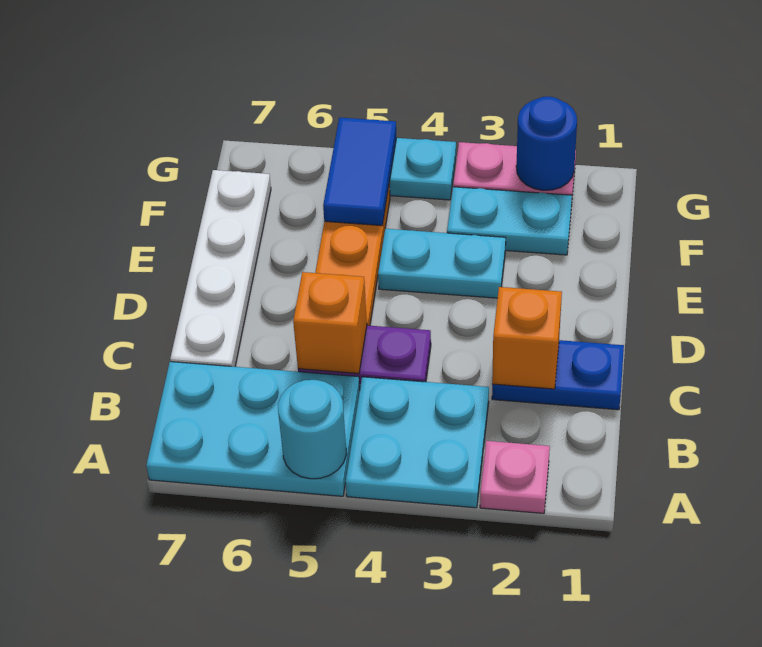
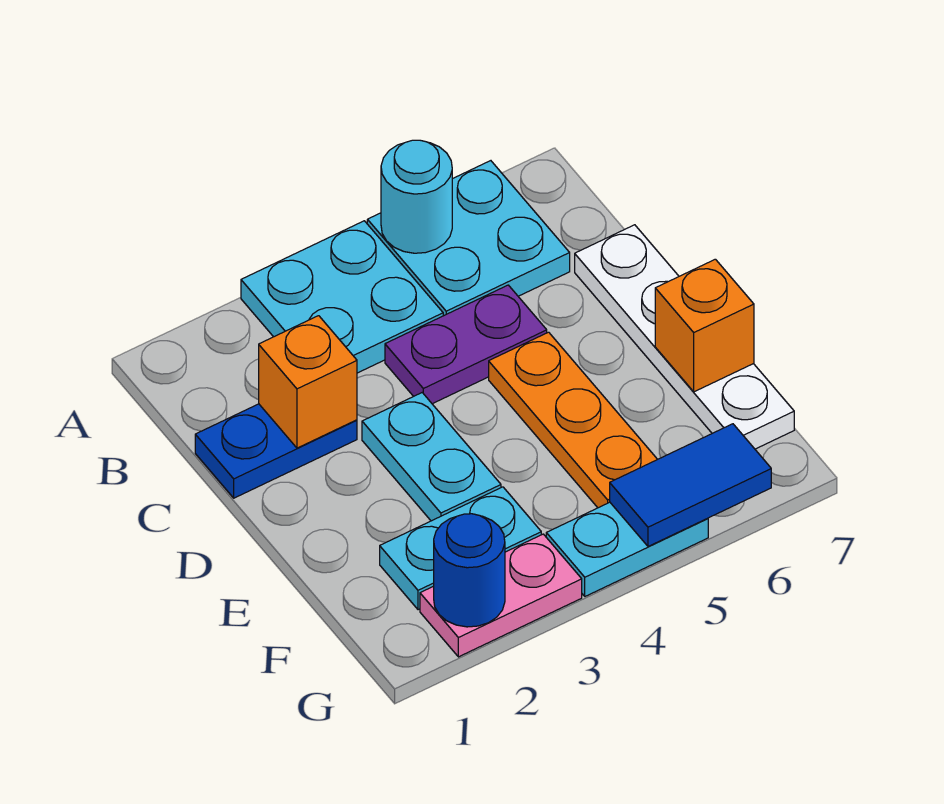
pink plate A2 level 1 -> none
cyan plate A5:B7 level 1 -> cyan plate A5:B6 level 1
orange brick C5 level 2 -> orange brick E7 level 2
cyan plate E3:E4 level 1 -> cyan plate D3:E3 level 1
blue tile F5:G5 level 2 -> blue tile G5:G6 level 2

